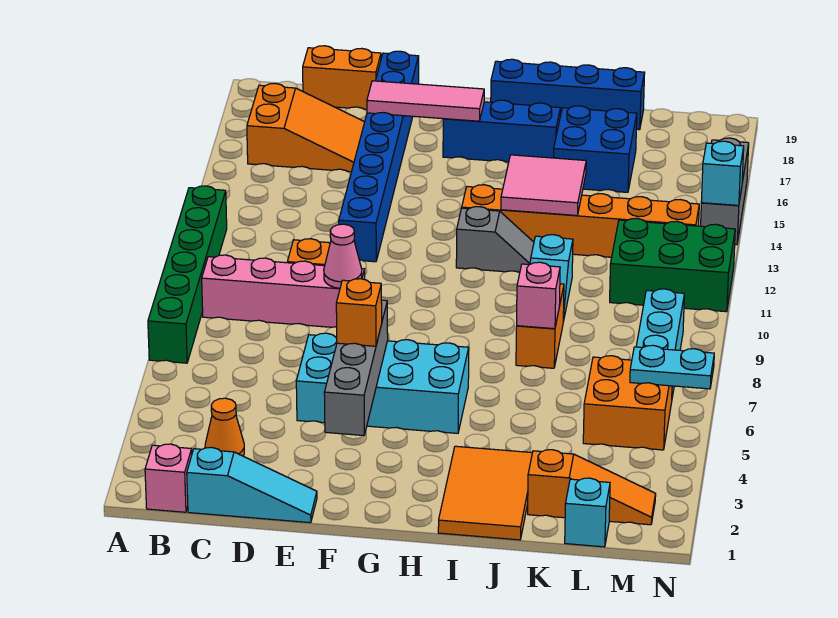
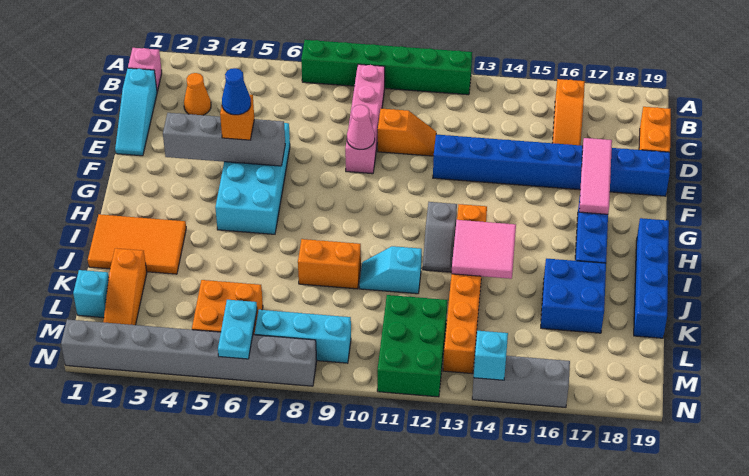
orange slope B16:D17 level 1 top B -> orange slope B16:D16 level 1 top B
none -> blue cone F5 level 4
pink brick J8 level 2 -> none
none -> grey brick N1:N8 level 1

